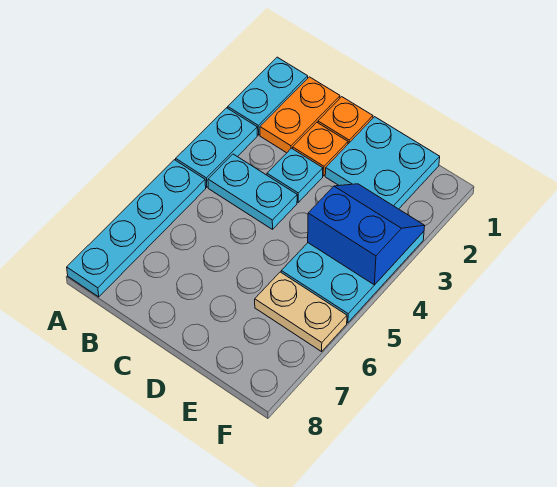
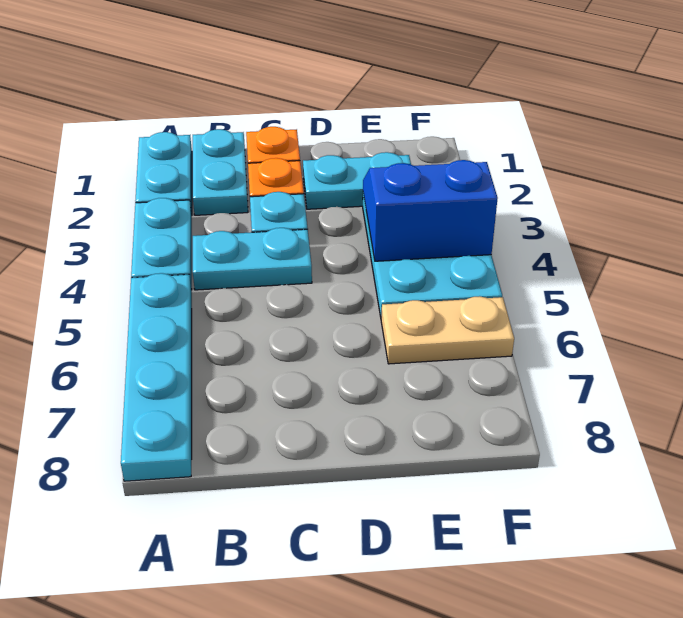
orange plate B1:B2 level 1 -> cyan plate B1:B2 level 1
cyan plate D1:E2 level 1 -> cyan plate D2:E2 level 1

